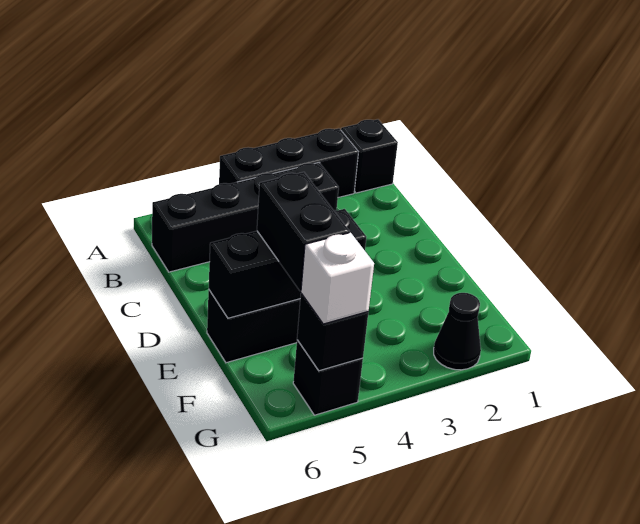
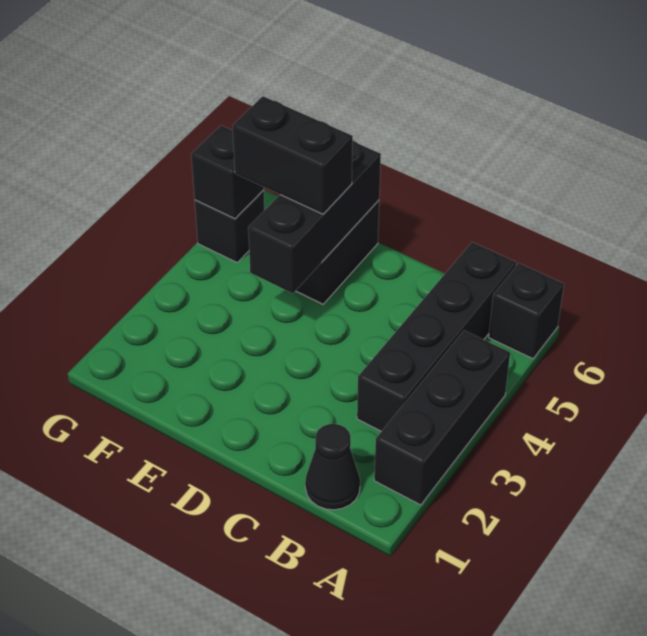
black brick A1 level 1 -> black brick A6 level 1
black cone G2 level 1 -> black cone B1 level 1
white brick G5 level 3 -> none

